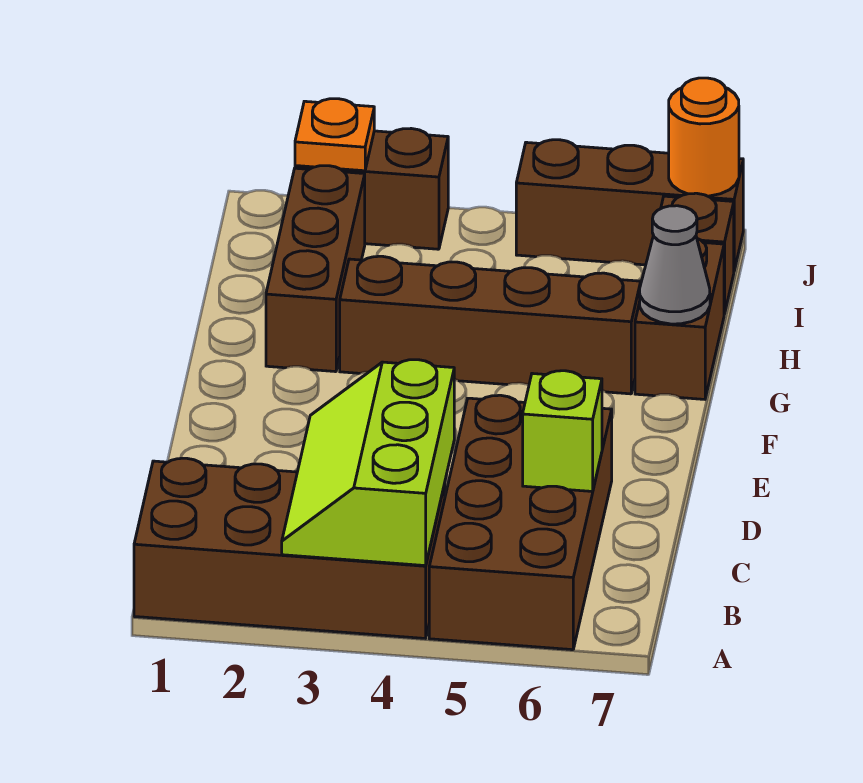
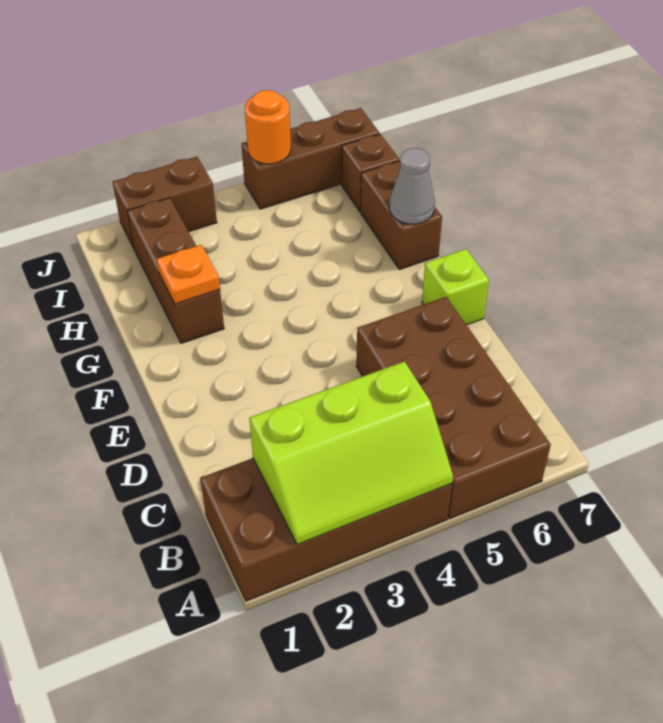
lime slope A3:C4 level 2 top 4 -> lime slope A2:B4 level 2 top B
lime brick C6 level 2 -> lime brick E7 level 1
brown brick G3:G6 level 1 -> none
orange plate J2 level 2 -> orange plate G2 level 2
orange round brick J7 level 2 -> orange round brick J5 level 2

